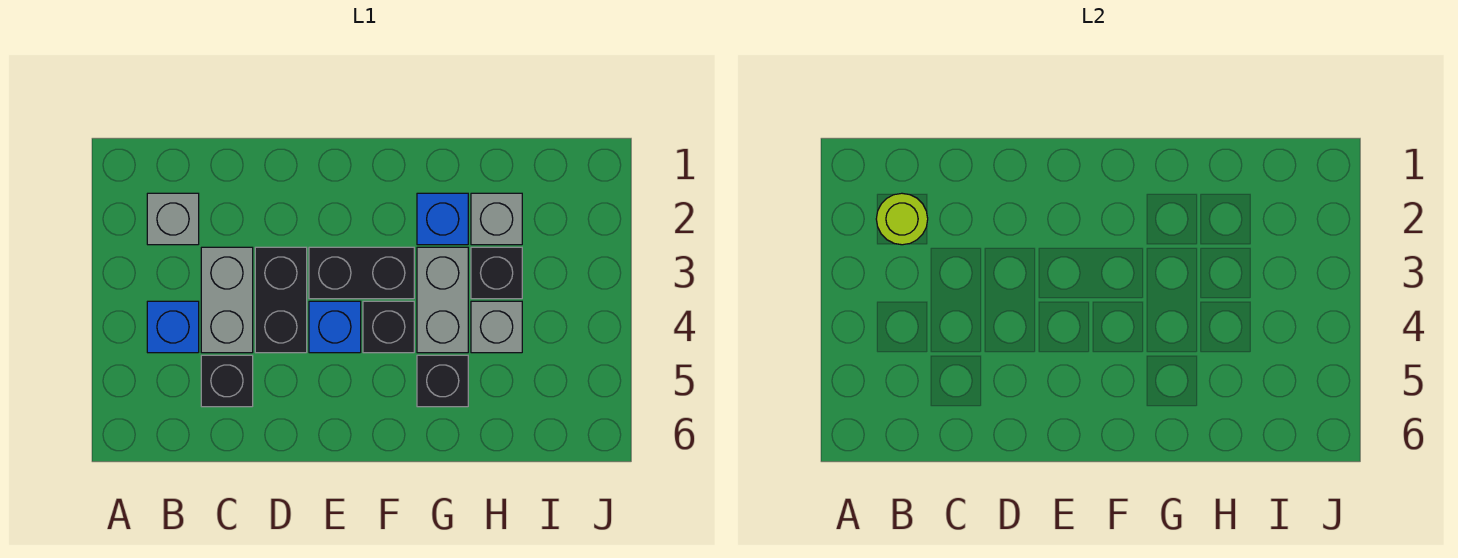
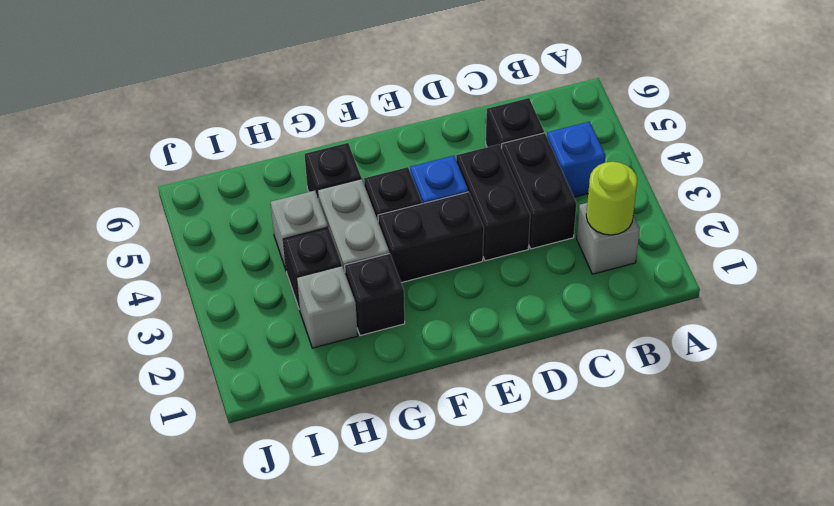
grey brick C3:C4 level 1 -> black brick C3:C4 level 1
blue brick G2 level 1 -> black brick G2 level 1

